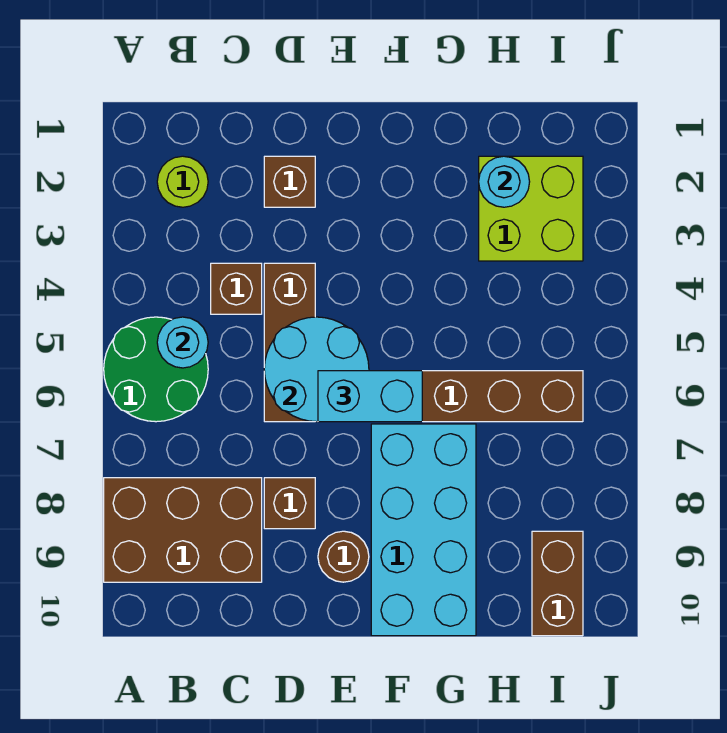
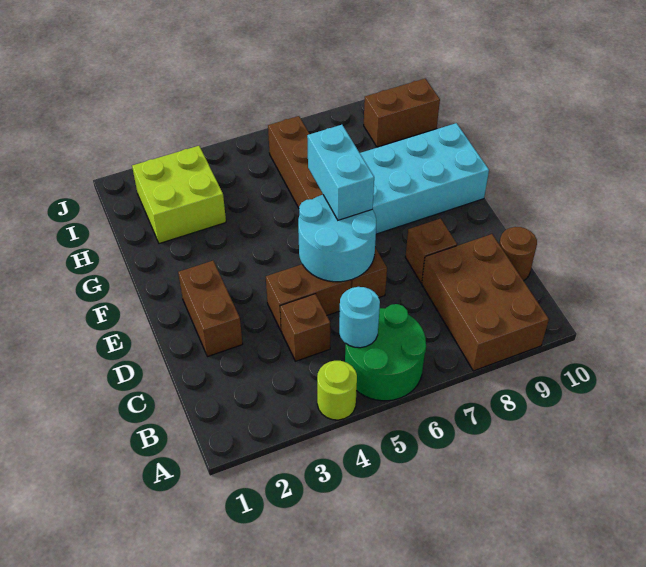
lime round brick B2 level 1 -> lime round brick A4 level 1
brown brick D2 level 1 -> brown brick D2:E2 level 1
brown round brick E9 level 1 -> brown round brick C10 level 1
cyan round brick H2 level 2 -> none

